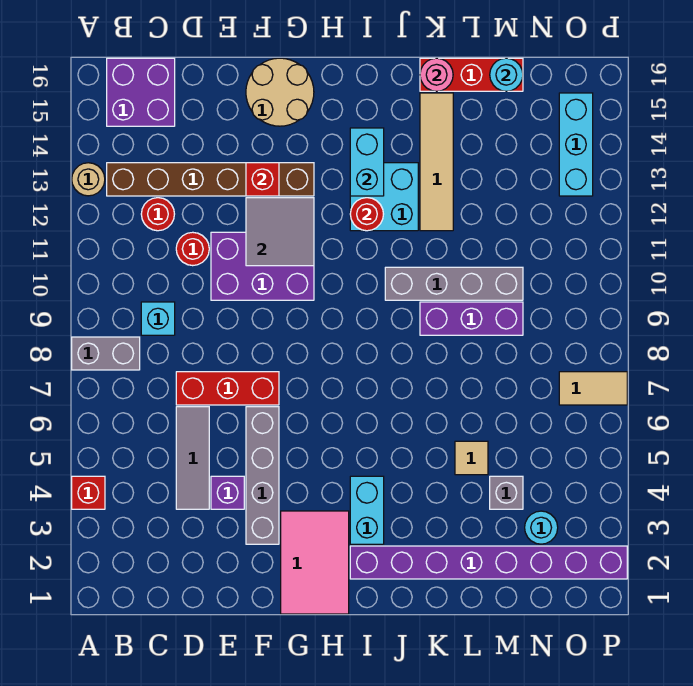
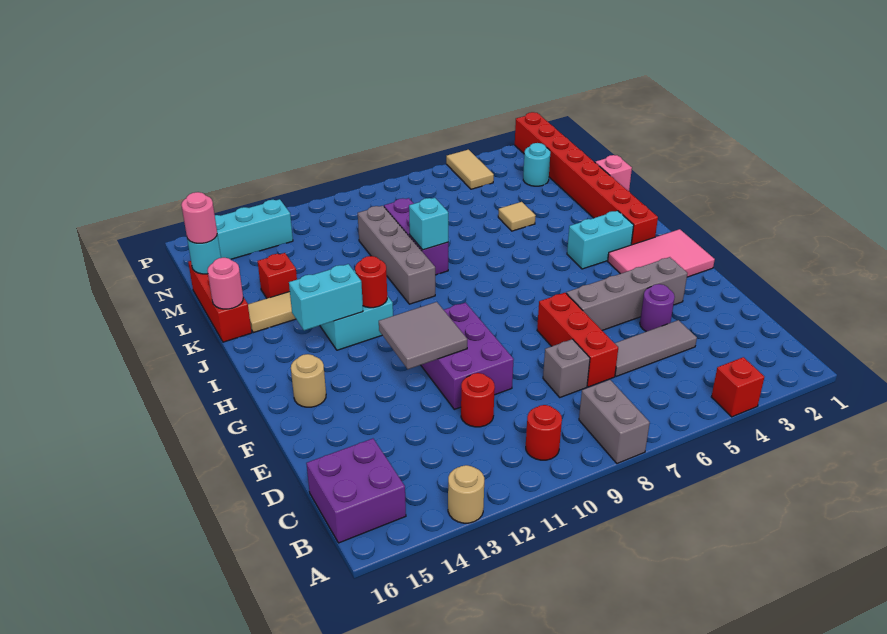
brown brick B13:G13 level 1 -> none
cyan brick C9 level 1 -> cyan brick K9 level 2
red round brick C12 level 1 -> red round brick B10 level 1
purple brick E4 level 1 -> purple round brick E4 level 1
red brick F13 level 2 -> red brick L14 level 1
tan round brick F15:G16 level 1 -> tan round brick G15 level 1
purple brick I2:P2 level 1 -> red brick I2:P2 level 1
none -> pink brick L1 level 1
grey brick M4 level 1 -> grey brick D8 level 1
none -> pink round brick M16 level 3
tan tile O7:P7 level 1 -> tan tile O5:P5 level 1

